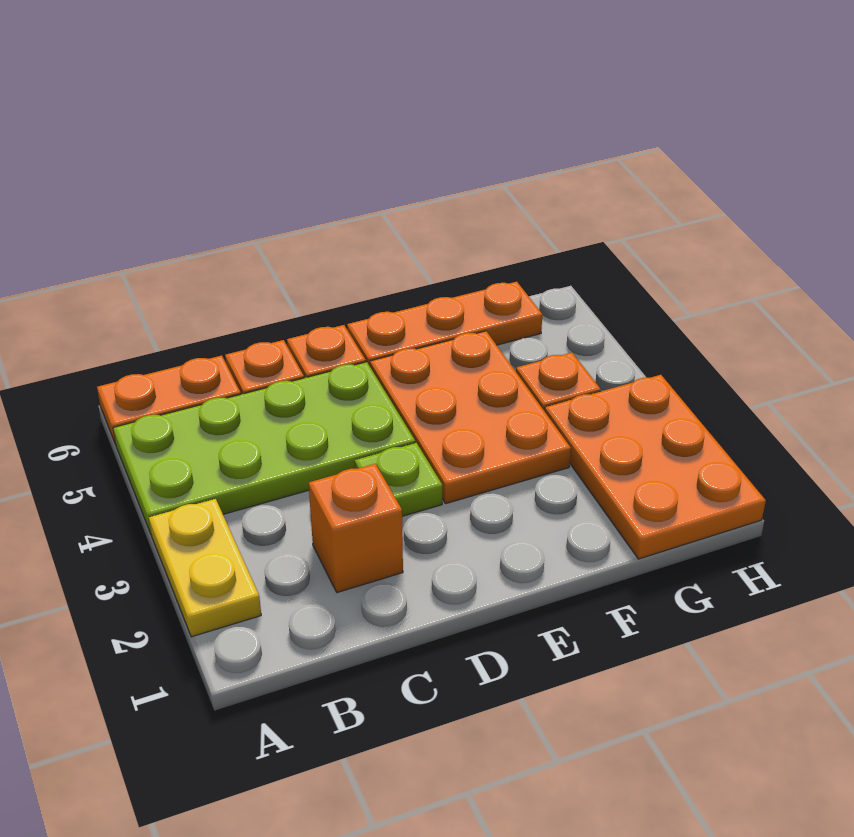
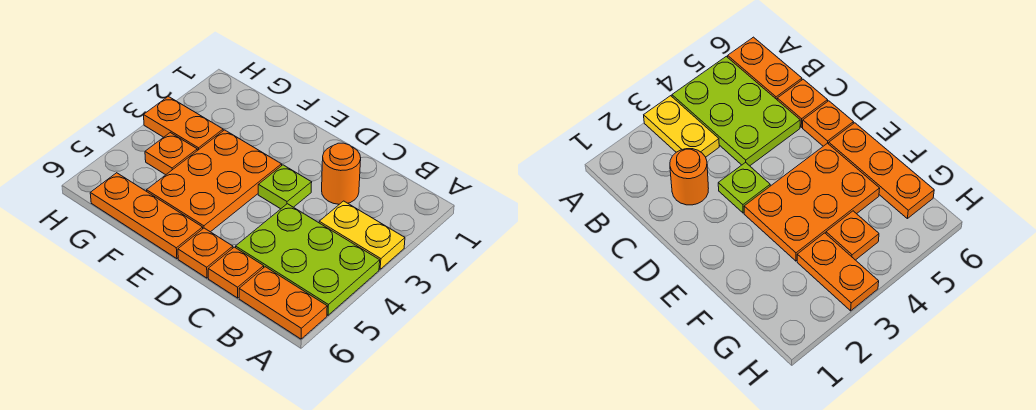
yellow plate A2:A3 level 1 -> yellow plate A3:B3 level 1
lime plate A4:D5 level 1 -> lime plate A4:C5 level 1
orange brick C2 level 1 -> orange round brick C2 level 1
orange plate G1:H3 level 1 -> orange plate G3:H3 level 1

